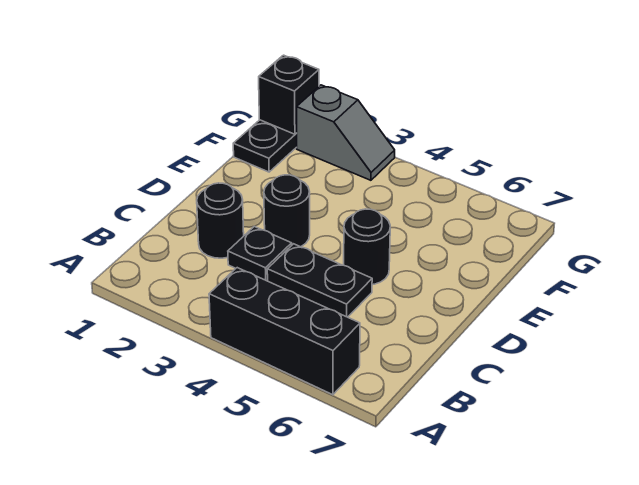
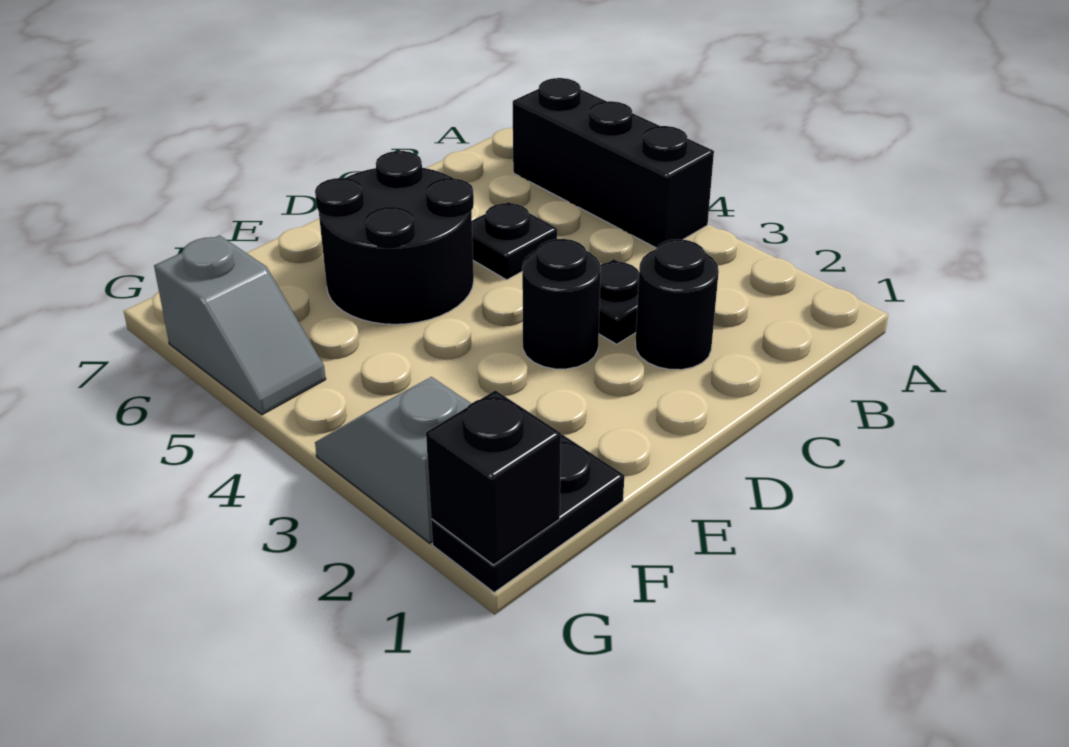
black plate C4:C5 level 1 -> black plate C5 level 1
black round brick D5 level 1 -> black round brick D5:E6 level 1
none -> grey slope G5:G6 level 1 top 6

